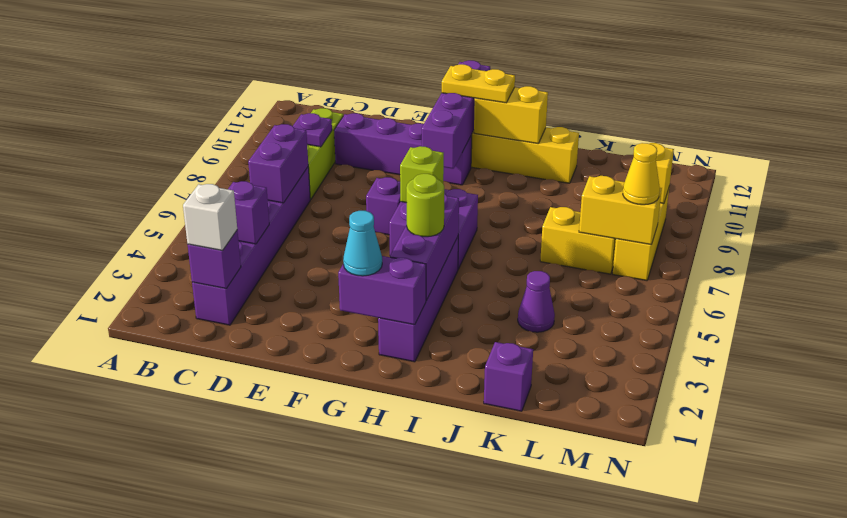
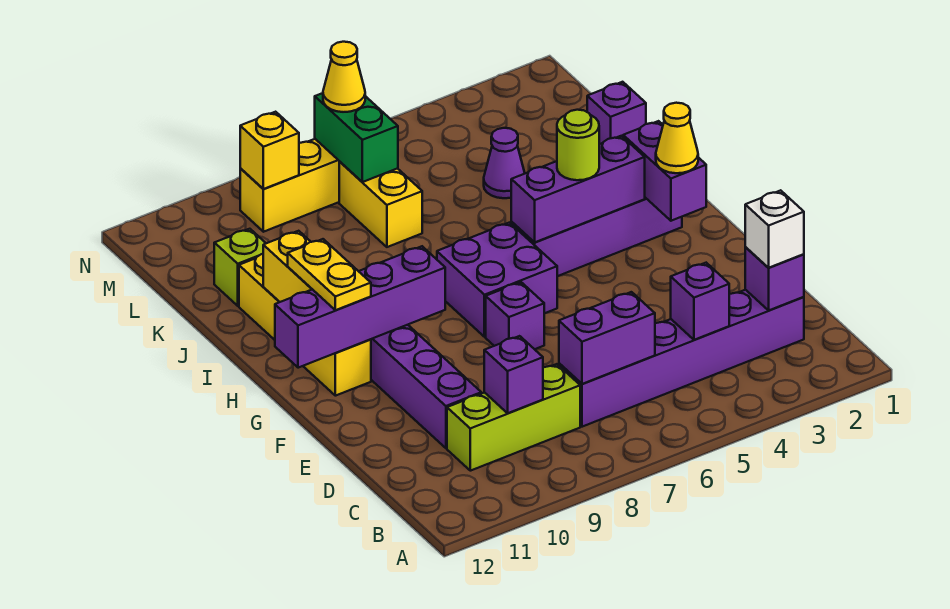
purple plate C9 level 2 -> purple brick C9 level 2
cyan cone G2 level 3 -> yellow cone G2 level 3
lime brick G7 level 2 -> lime brick K11 level 1
yellow brick L7:M7 level 2 -> green brick L7:M7 level 2

